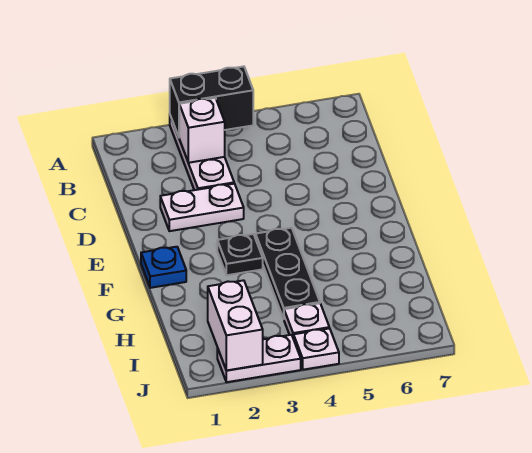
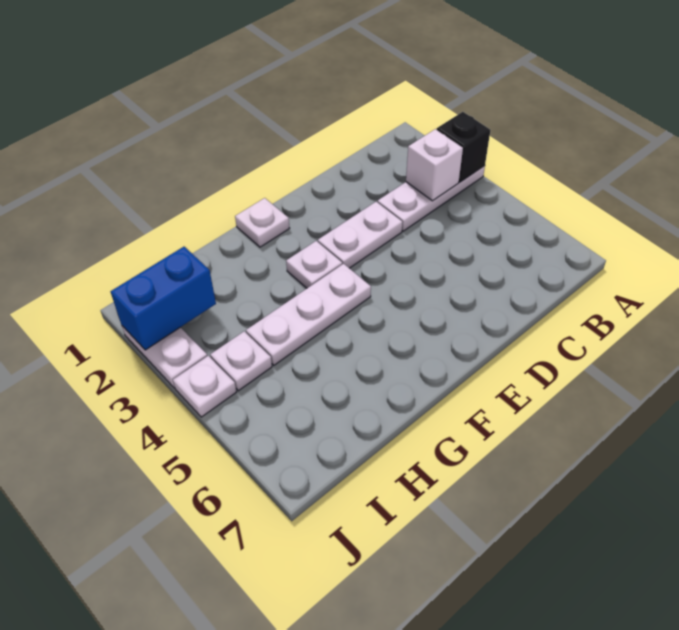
black brick A3:A4 level 2 -> black brick A3 level 2
white plate D2:D3 level 1 -> white plate D3:E3 level 1
blue plate F1 level 1 -> white plate F1 level 1
black plate F3 level 1 -> white plate F3 level 1
black plate F4:H4 level 1 -> white plate F4:H4 level 1
white brick I2:J2 level 2 -> blue brick I2:J2 level 2

